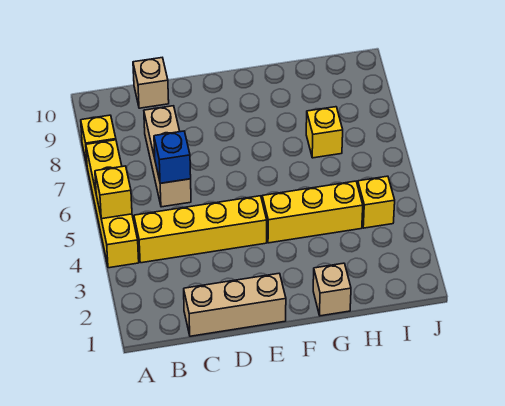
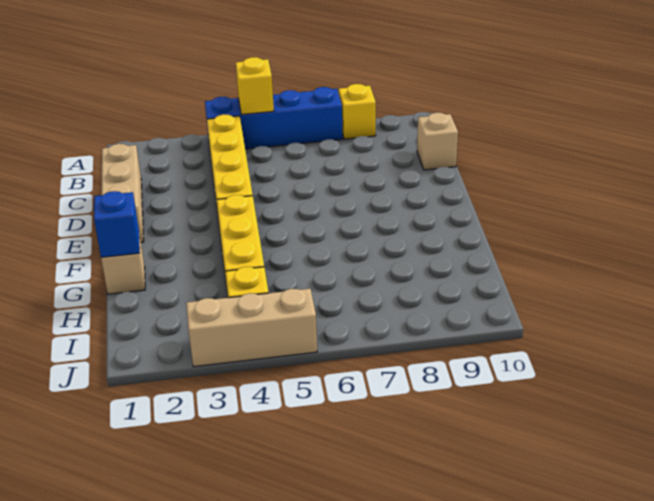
yellow brick A4:A7 level 1 -> blue brick A4:A7 level 1
tan brick C6:C8 level 1 -> tan brick J3:J5 level 1
blue brick C6 level 2 -> blue brick G1 level 2
yellow brick H7 level 1 -> none

